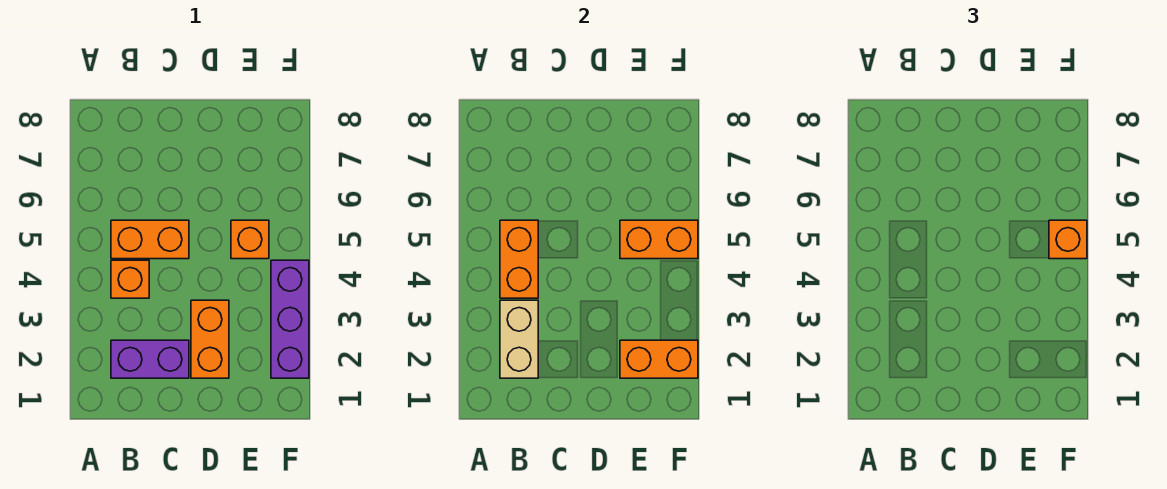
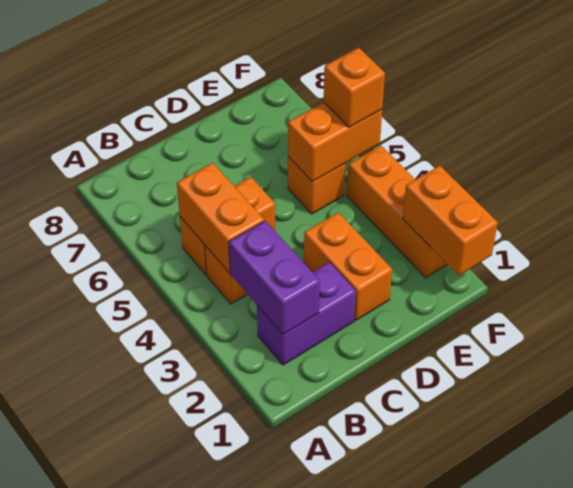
tan brick B2:B3 level 2 -> purple brick B2:B3 level 2
orange brick E2:F2 level 2 -> orange brick F1:F2 level 2
purple brick F2:F4 level 1 -> orange brick F2:F4 level 1

